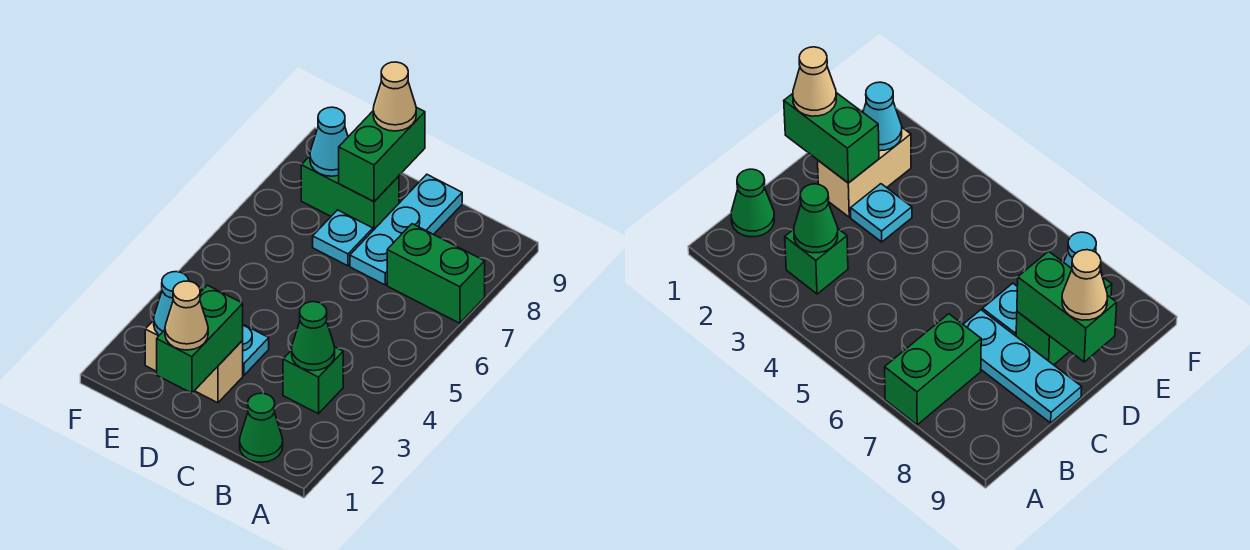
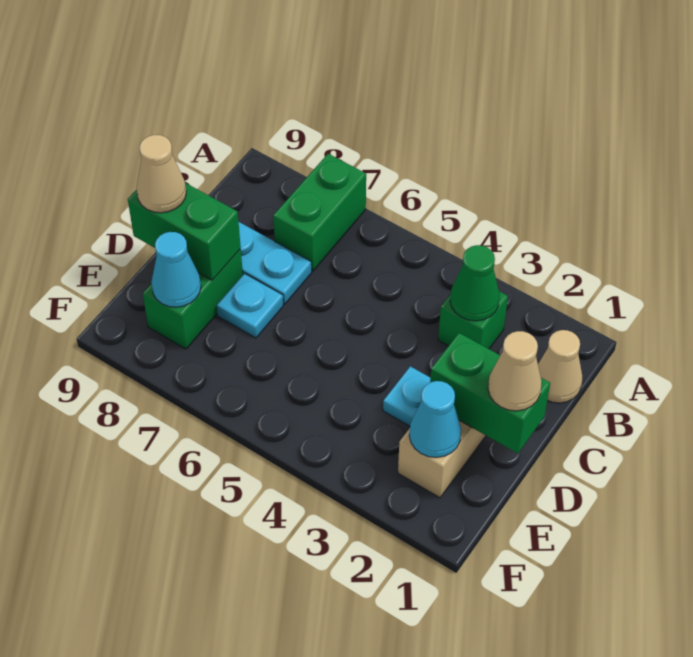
green cone B1 level 1 -> tan cone B1 level 1

